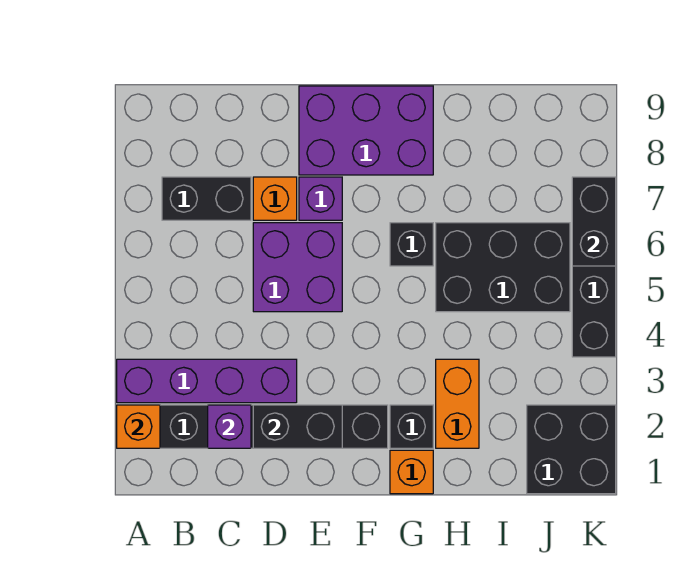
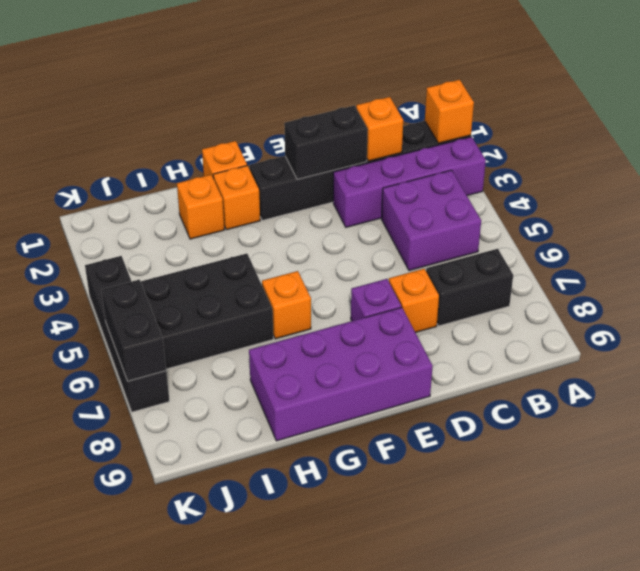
purple brick C2 level 2 -> orange brick C2 level 2
purple brick D5:E6 level 1 -> purple brick B4:C5 level 1
purple brick E8:G9 level 1 -> purple brick E8:H9 level 1
black brick G2 level 1 -> orange brick G2 level 1
black brick G6 level 1 -> orange brick G6 level 1
orange brick H2:H3 level 1 -> orange brick H2 level 1
black brick J1:K2 level 1 -> none

